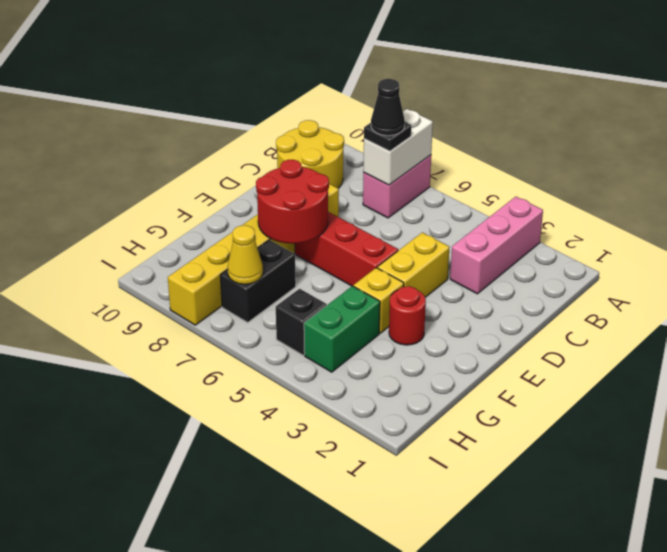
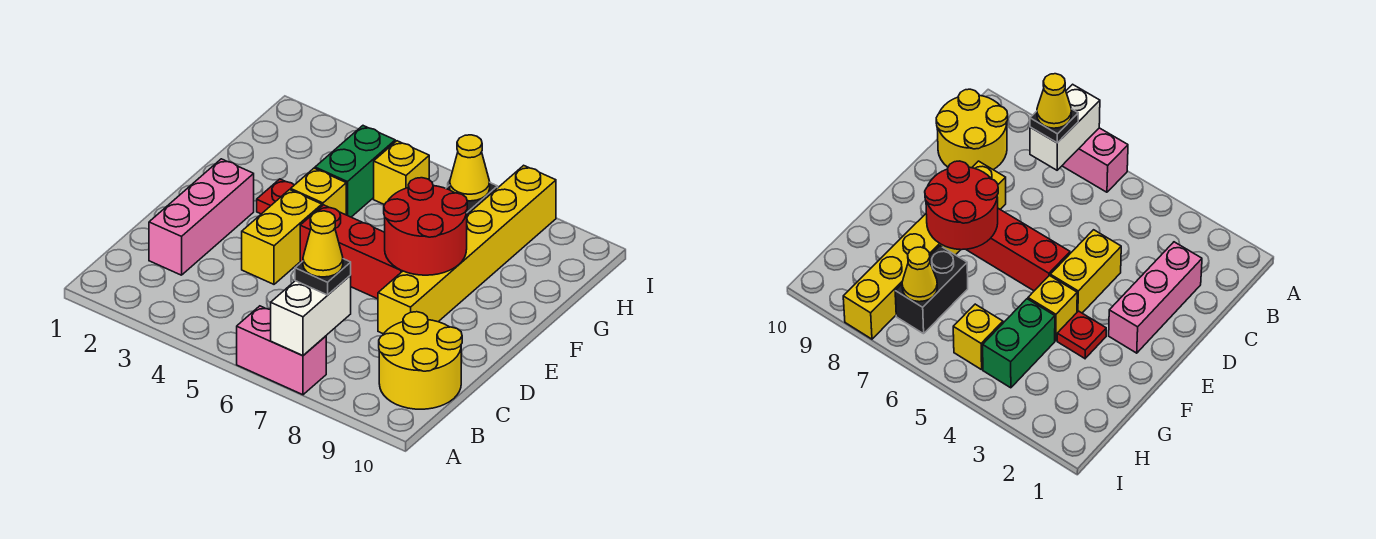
pink brick A3:C3 level 1 -> pink brick C2:E2 level 1
pink brick A7:B7 level 1 -> pink brick A6:A7 level 1
black cone B7 level 4 -> yellow cone B7 level 4
red round brick F3 level 1 -> red plate F3 level 1
black brick H5 level 1 -> yellow brick H5 level 1

